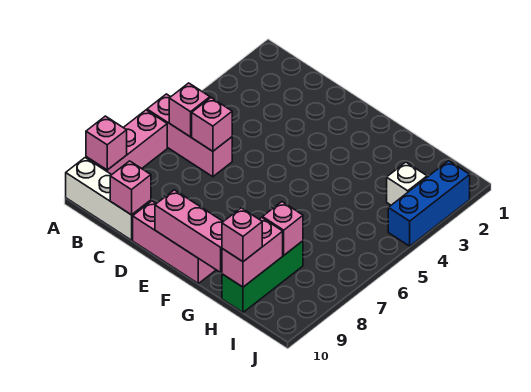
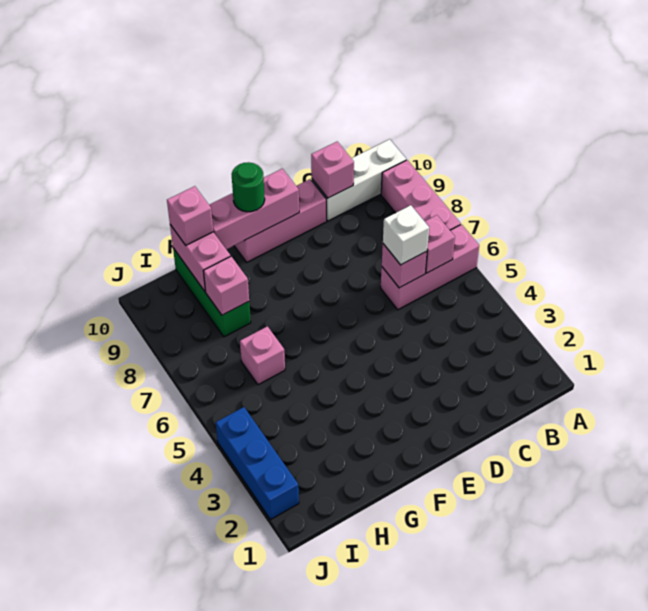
pink brick A9 level 2 -> pink brick H6 level 1
none -> green round brick F10 level 3
white brick I3 level 1 -> white brick C6 level 3

